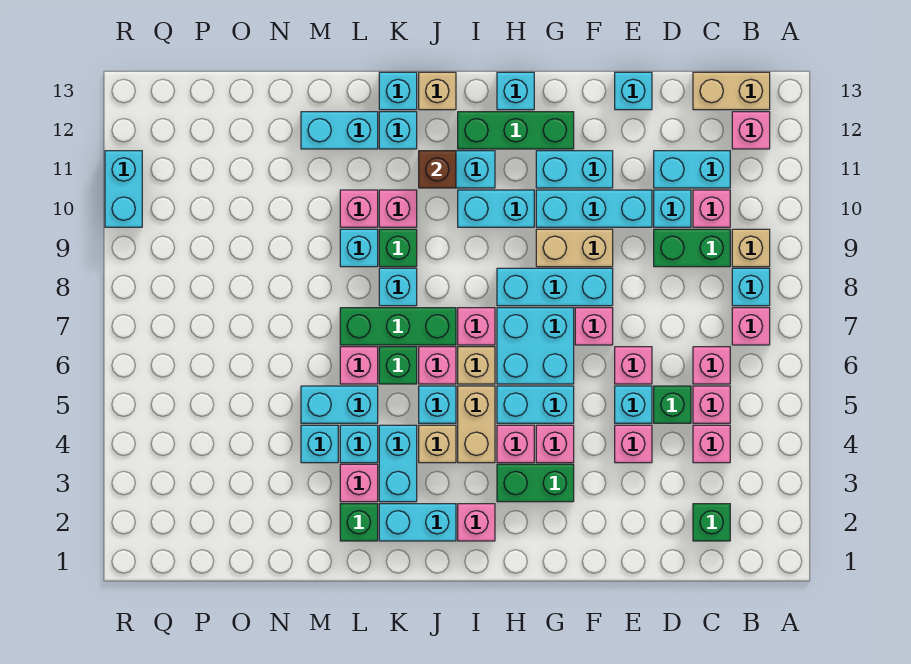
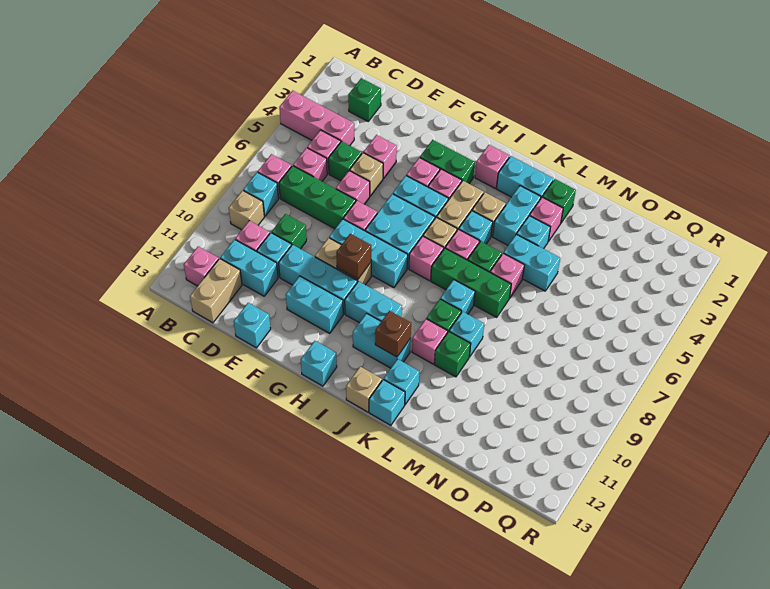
tan brick B13:C13 level 1 -> tan brick C12:C13 level 1
pink brick C4 level 1 -> pink brick A4:C4 level 1
green brick C9:D9 level 1 -> green brick D9 level 1
cyan brick E5 level 1 -> tan brick E5 level 1
none -> brown brick G9 level 2
green brick G12:I12 level 1 -> green brick C7:E7 level 1
pink brick L10 level 1 -> green brick L10 level 1
cyan brick L12:M12 level 1 -> none
cyan brick M4 level 1 -> none
cyan brick R10:R11 level 1 -> none

